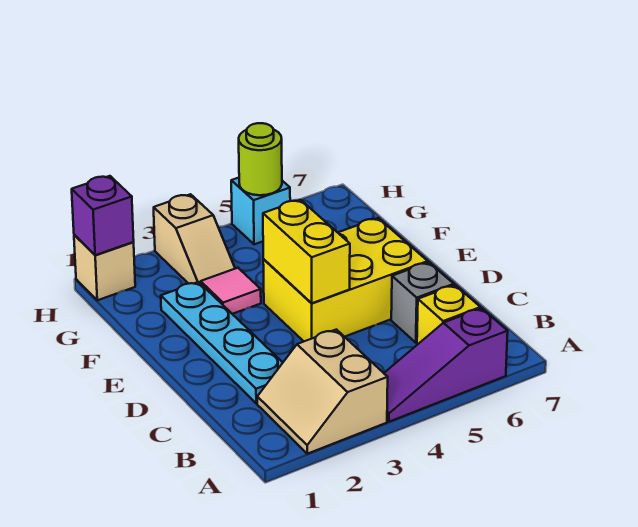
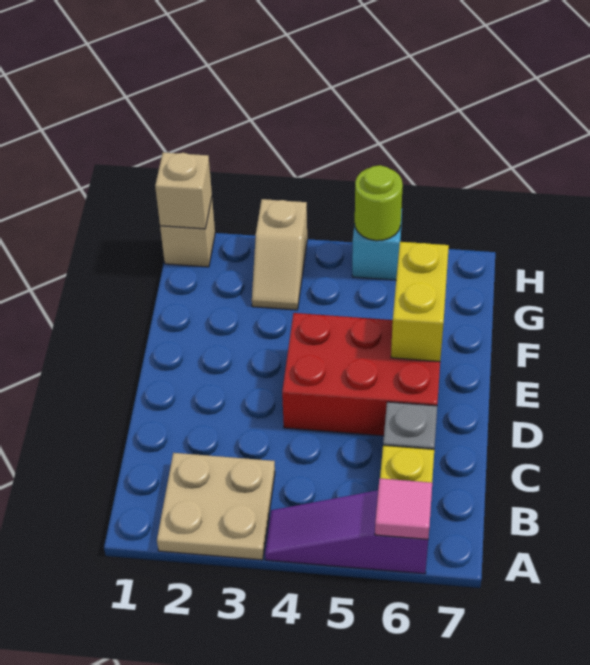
tan slope A2:B3 level 1 top 3 -> tan plate A2:B3 level 1
cyan plate C2:F2 level 1 -> none
yellow brick D4:E6 level 1 -> red brick D4:E6 level 1
yellow brick D4:E4 level 2 -> yellow brick E6:F6 level 2
pink tile F3 level 1 -> pink tile A6 level 2
purple brick H1 level 2 -> tan brick H1 level 2

